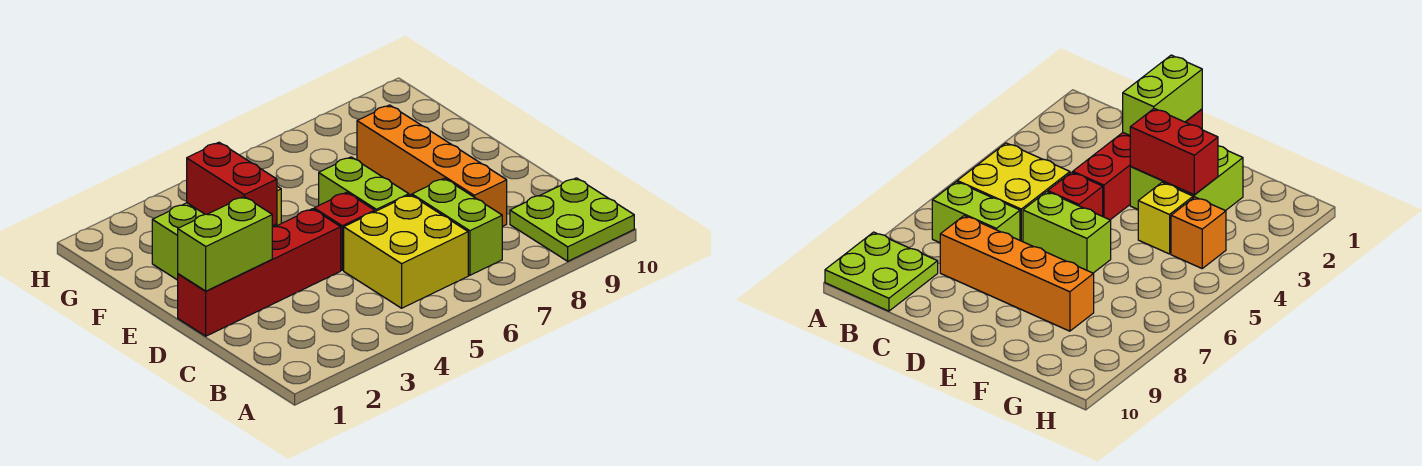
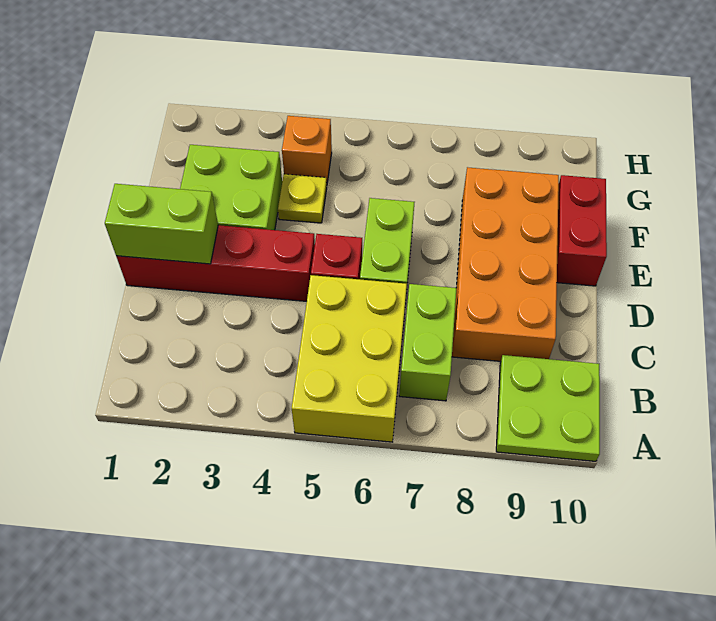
yellow brick B5:C6 level 1 -> yellow brick A5:C6 level 1
orange brick C8:F8 level 1 -> orange brick C8:F9 level 1
red brick E3:F3 level 2 -> red brick E10:F10 level 1
yellow brick F4 level 1 -> yellow plate F4 level 1

